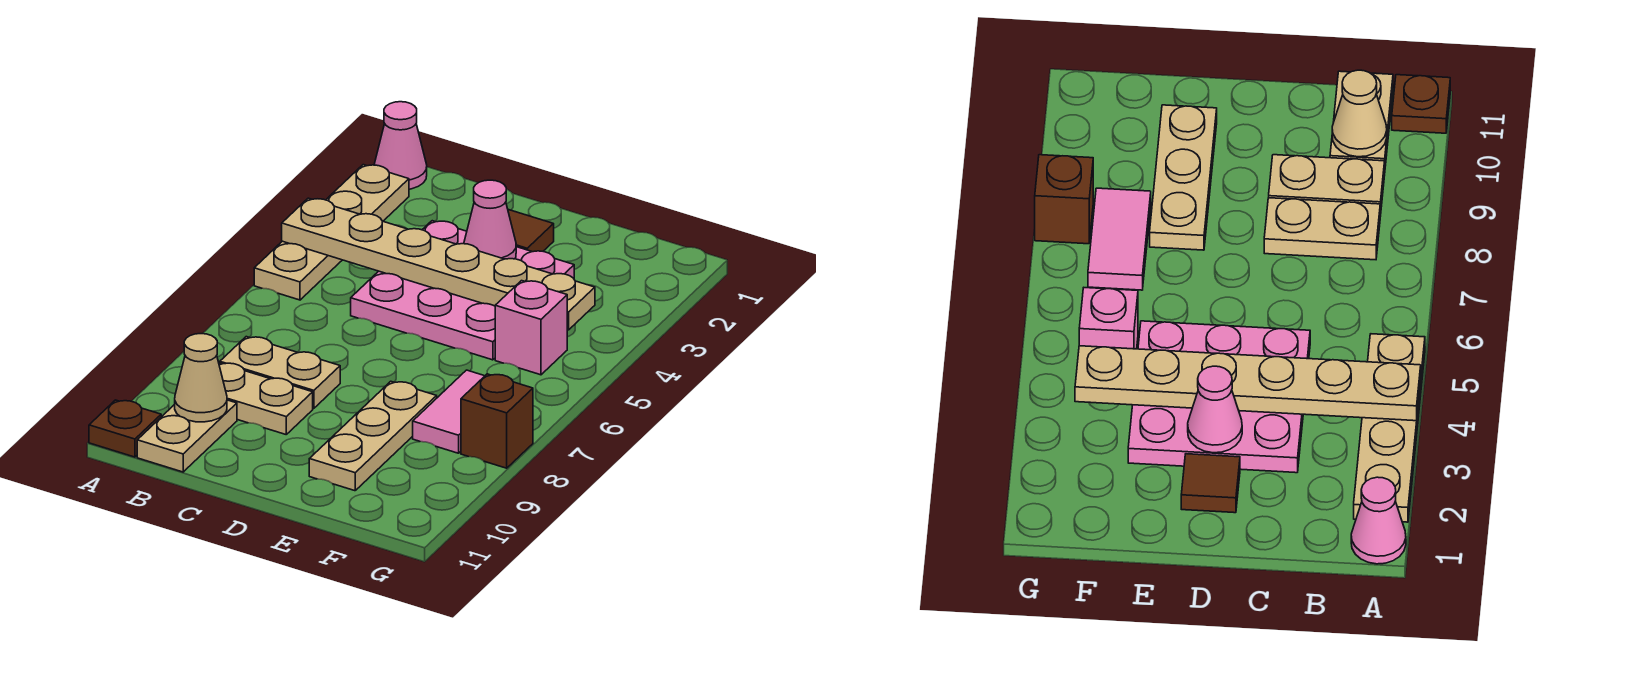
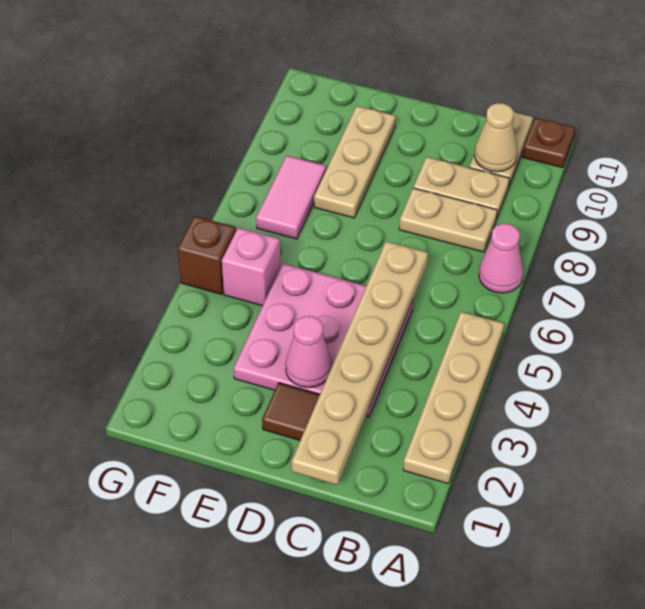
pink cone A1 level 1 -> pink cone A7 level 1
tan plate A4:F4 level 2 -> tan plate C1:C6 level 2
brown brick G8 level 1 -> brown brick G5 level 1

